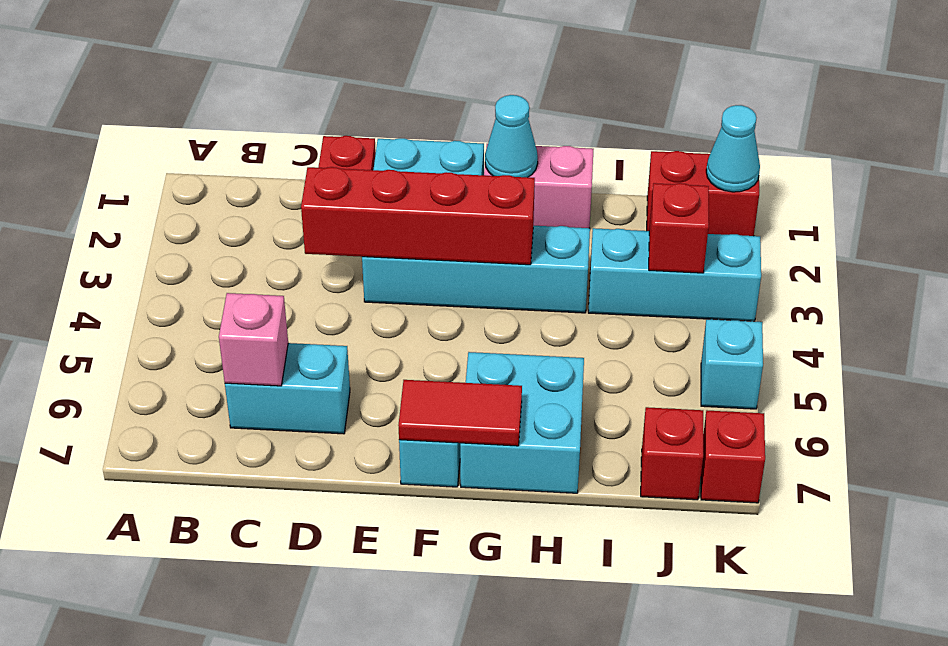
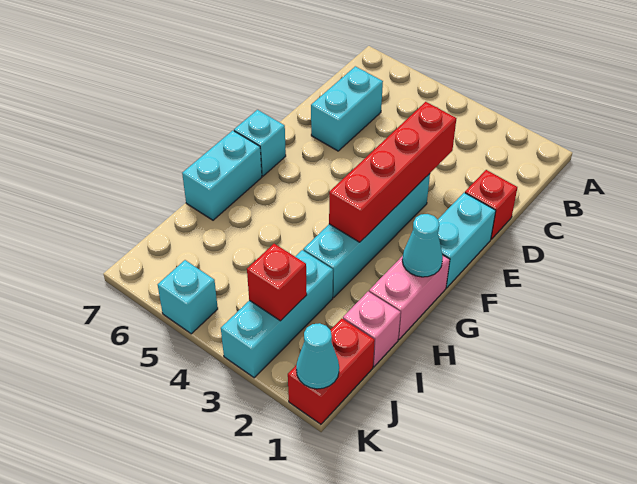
pink brick C6 level 2 -> pink brick I1 level 1
red tile F7:G7 level 2 -> none
cyan brick G6:H7 level 1 -> cyan brick G7:H7 level 1
red brick J7 level 1 -> none
red brick K7 level 1 -> none

